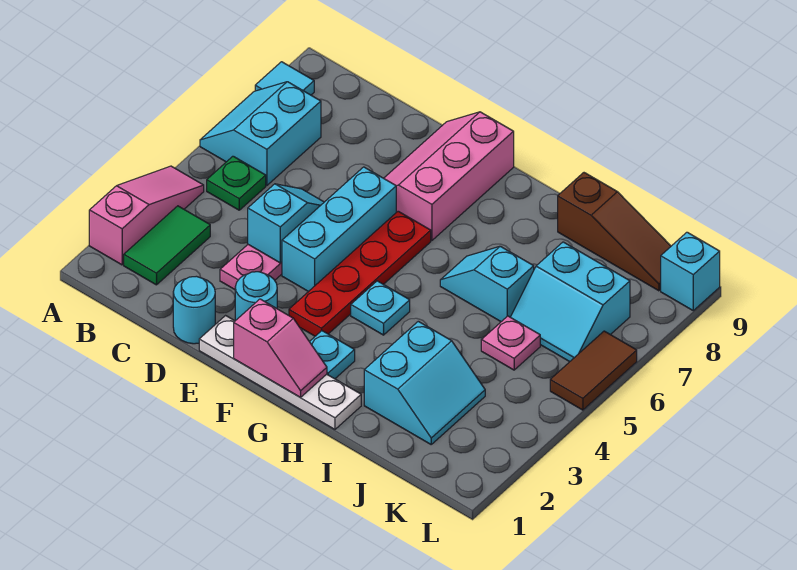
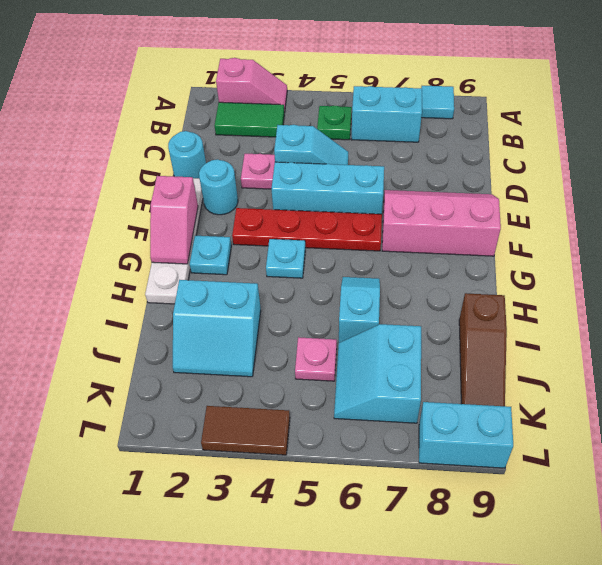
pink slope A2:A4 level 1 top 2 -> pink slope A2:A3 level 1 top 2
brown tile L5:L6 level 1 -> brown tile L3:L4 level 1
cyan brick L9 level 1 -> cyan brick L8:L9 level 1

